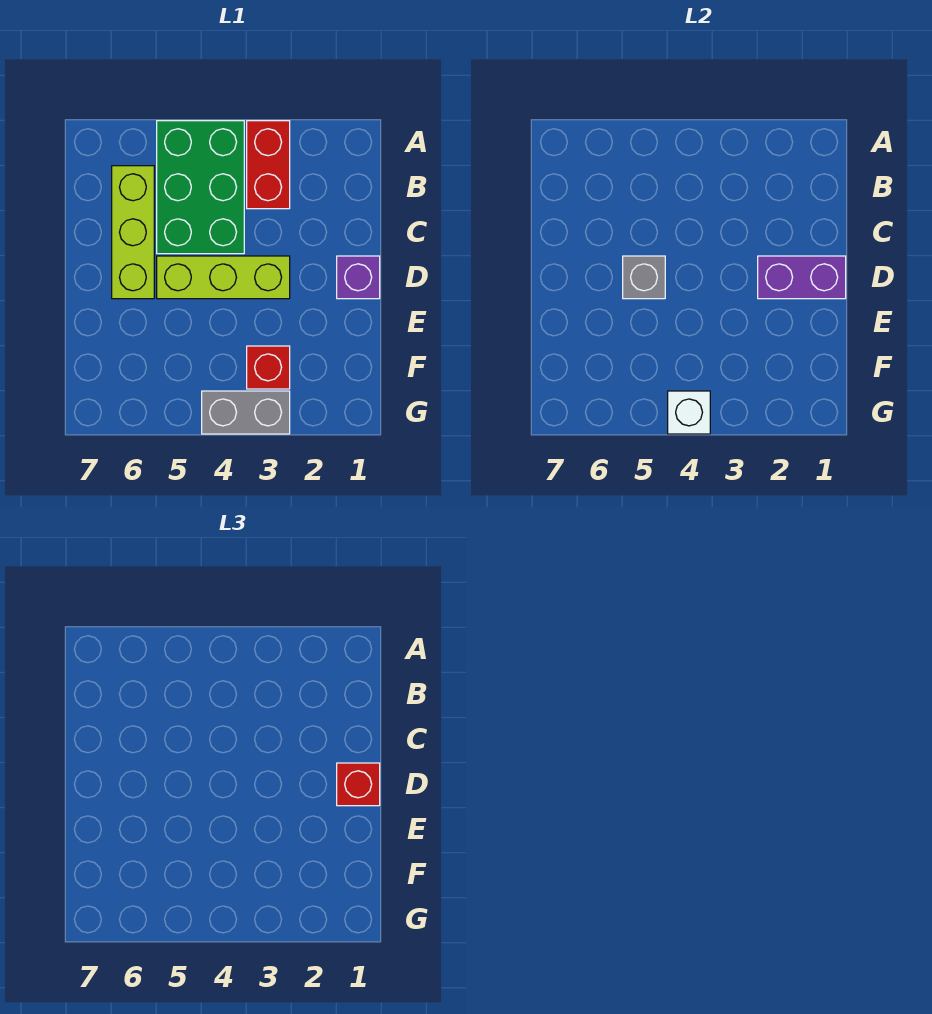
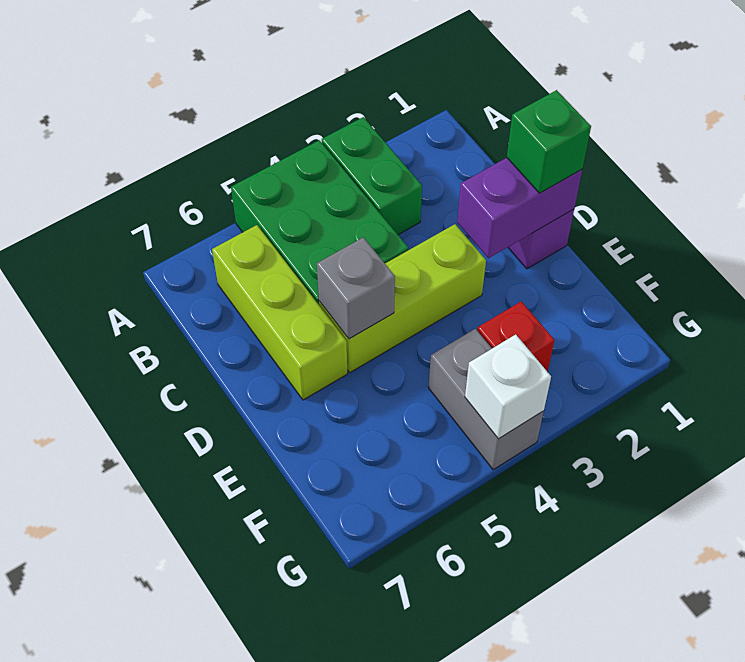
red brick A3:B3 level 1 -> green brick A3:B3 level 1
red brick D1 level 3 -> green brick D1 level 3
grey brick G3:G4 level 1 -> grey brick F4:G4 level 1

